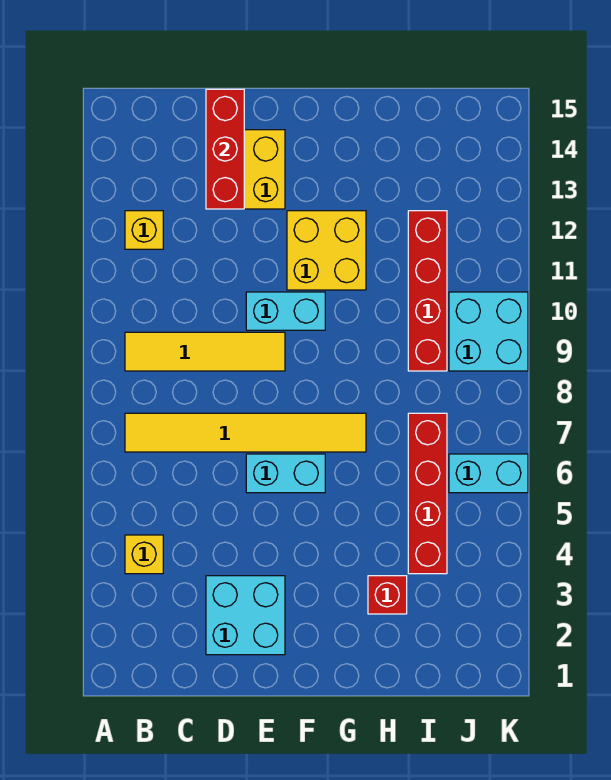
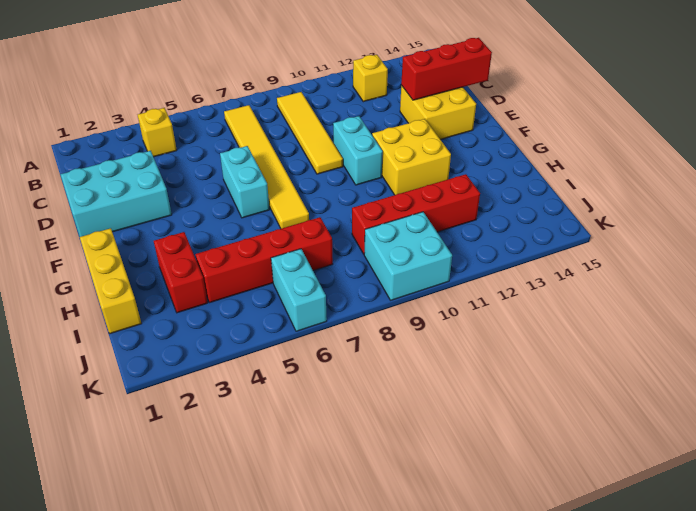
cyan brick D2:E3 level 1 -> cyan brick D1:E3 level 1
none -> yellow brick G1:I1 level 1
red brick H3 level 1 -> red brick H3:I3 level 1

